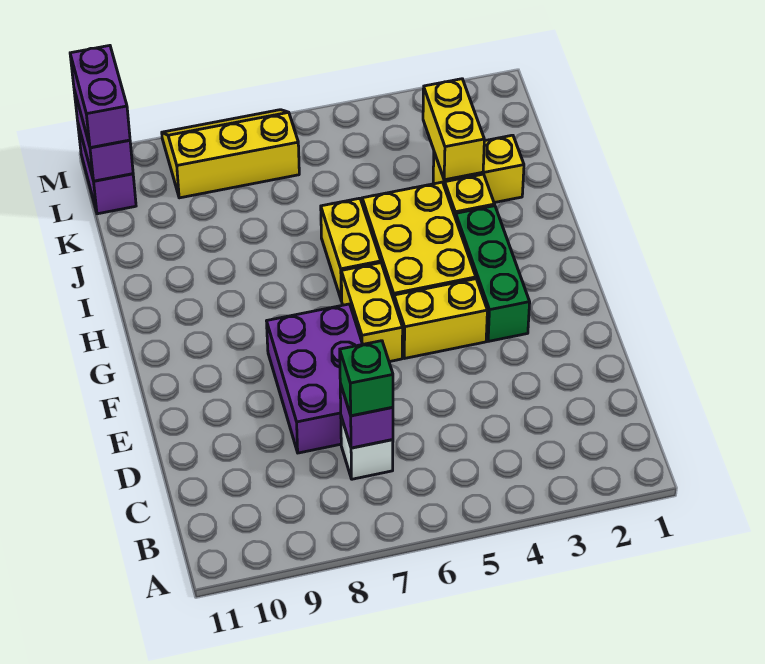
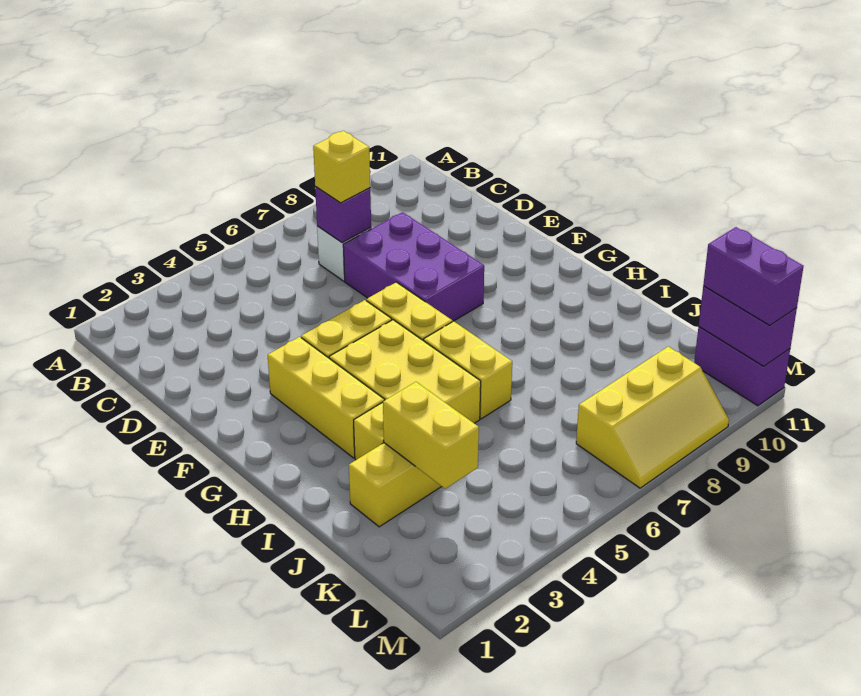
green brick C7 level 3 -> yellow brick C7 level 3
green brick F3:H3 level 1 -> yellow brick F3:H3 level 1

